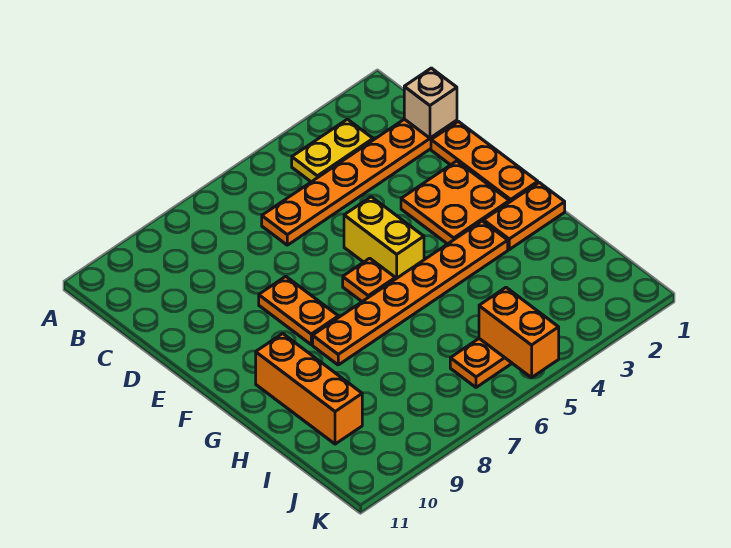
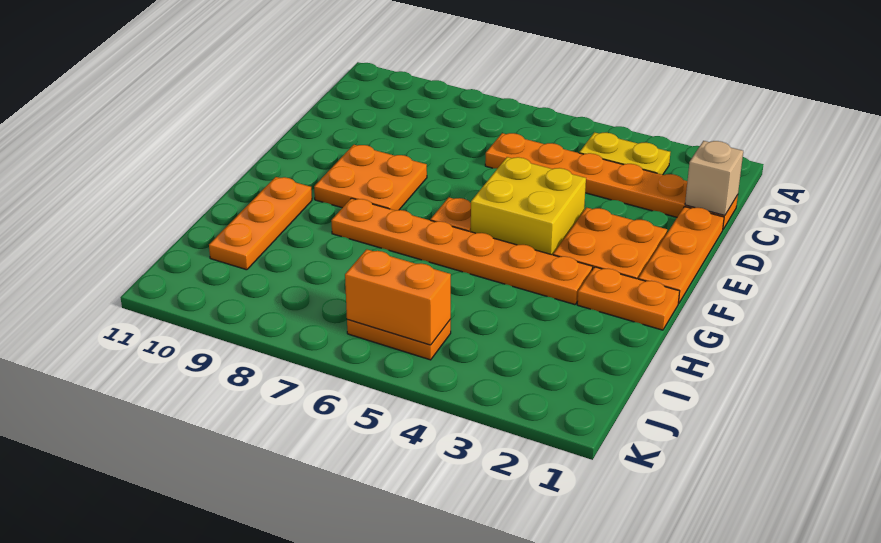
yellow brick E5:F5 level 1 -> yellow brick E4:F5 level 1
orange plate E8:F8 level 1 -> orange plate E8:F9 level 1
orange brick G10:I10 level 1 -> orange plate G10:I10 level 1
orange brick J5:K5 level 2 -> orange brick J5:J6 level 2

